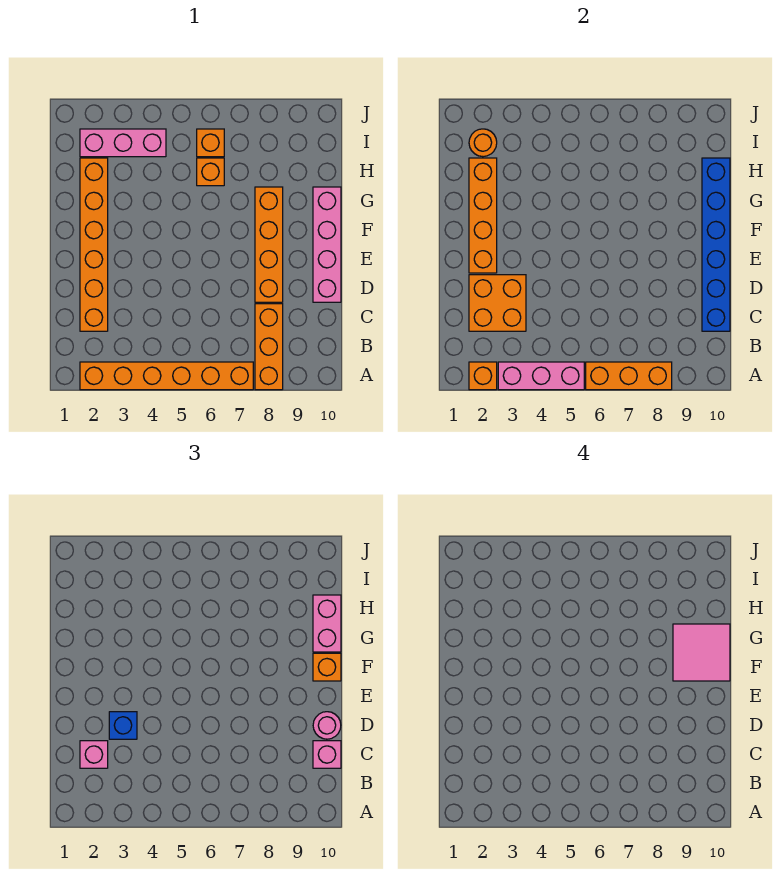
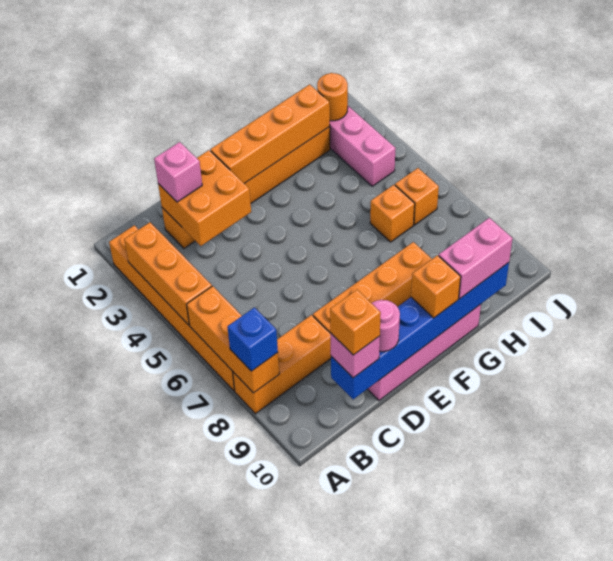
orange brick A2 level 2 -> orange brick C10 level 4
pink brick A3:A5 level 2 -> orange brick A3:A5 level 2
blue brick D3 level 3 -> blue brick A8 level 3
pink tile F9:G10 level 4 -> none

